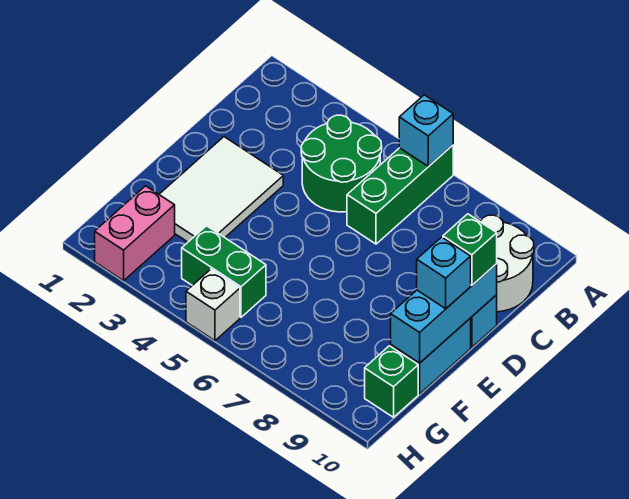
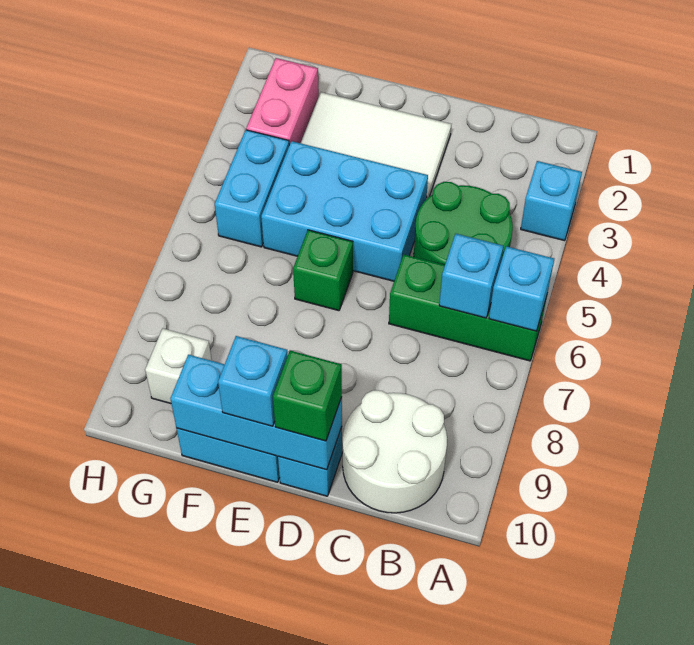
none -> cyan brick A3 level 1
none -> cyan brick B6 level 2
none -> cyan brick D4:F5 level 1
pink brick G2:H2 level 1 -> pink brick G2:G3 level 1
green brick G4:G5 level 1 -> cyan brick G4:G5 level 1
green brick G10 level 1 -> green brick E6 level 1
white brick H5 level 1 -> white brick G9 level 1

